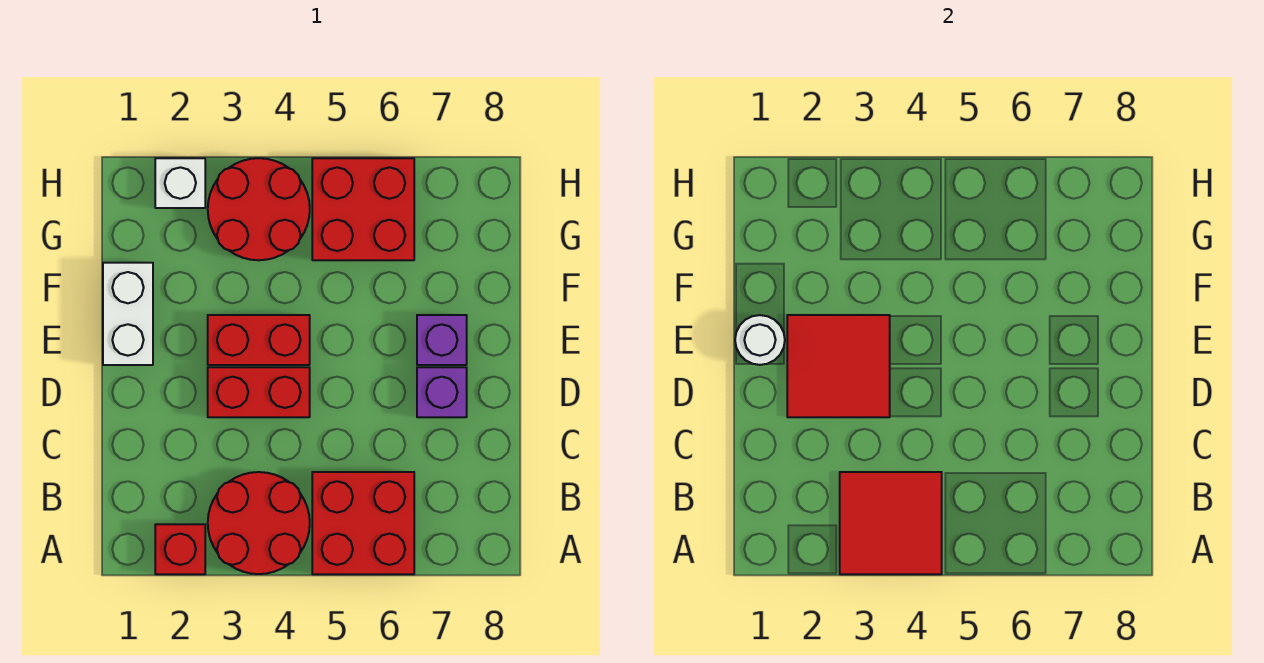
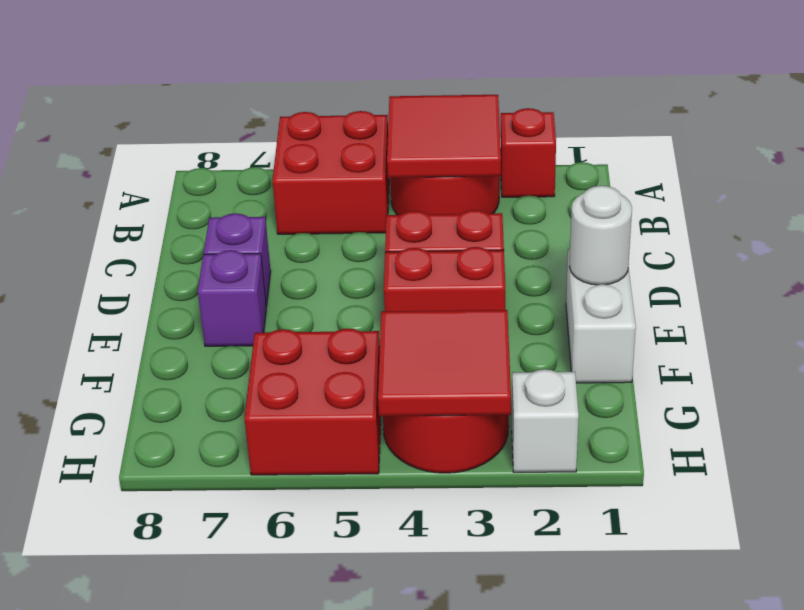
red tile D2:E3 level 2 -> red tile G3:H4 level 2

